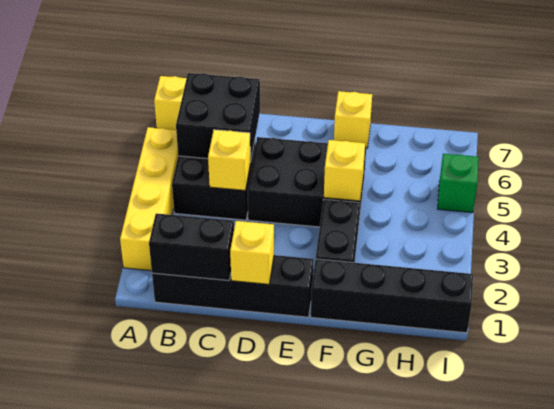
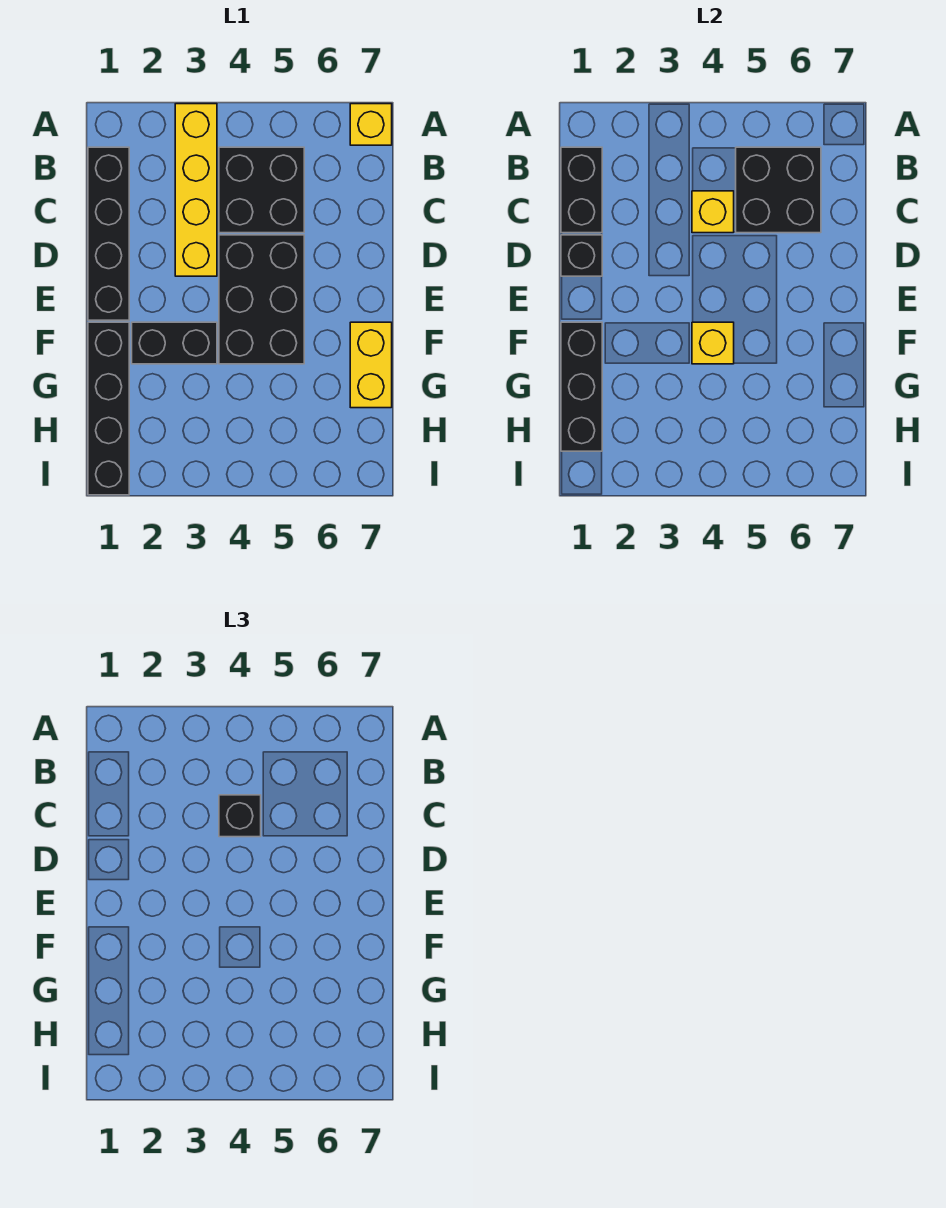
yellow brick A2:A5 level 1 -> yellow brick A3:D3 level 1
none -> black brick C4 level 3
yellow brick D1 level 2 -> black brick D1 level 2
none -> black brick F1:H1 level 2
yellow brick F7 level 1 -> yellow brick F7:G7 level 1
green brick I5 level 1 -> none

